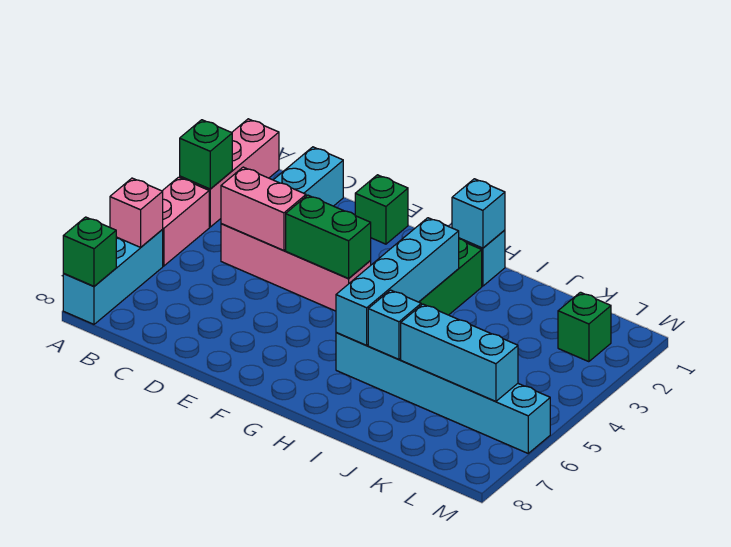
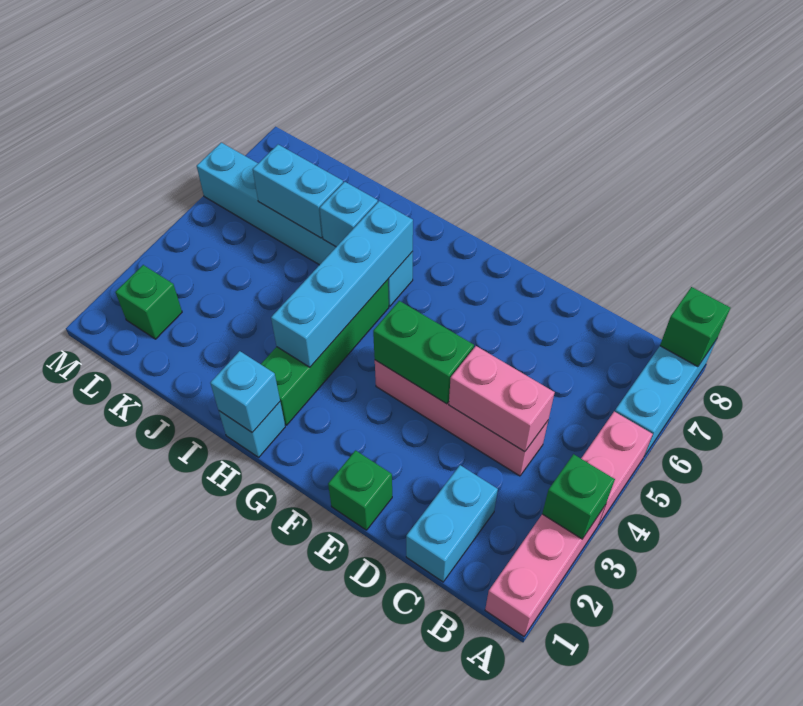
pink brick A6 level 2 -> none
cyan brick J6:L6 level 2 -> cyan brick J6:K6 level 2

